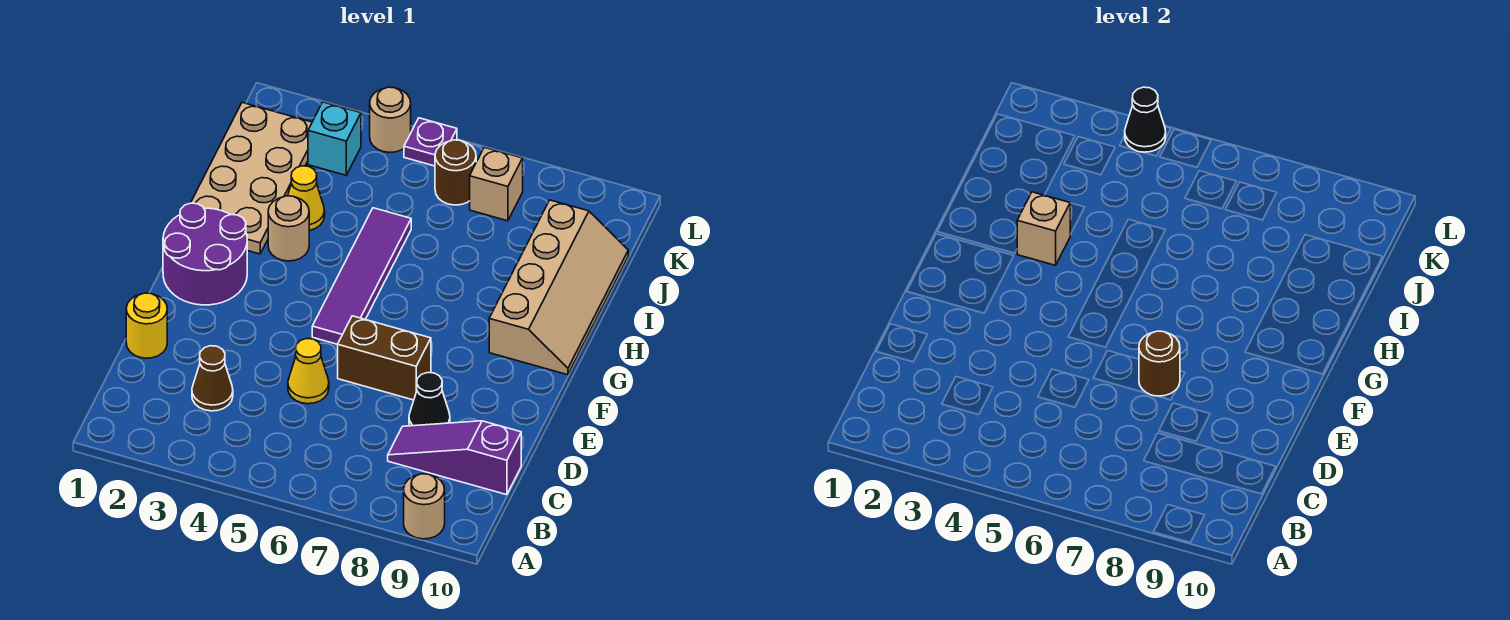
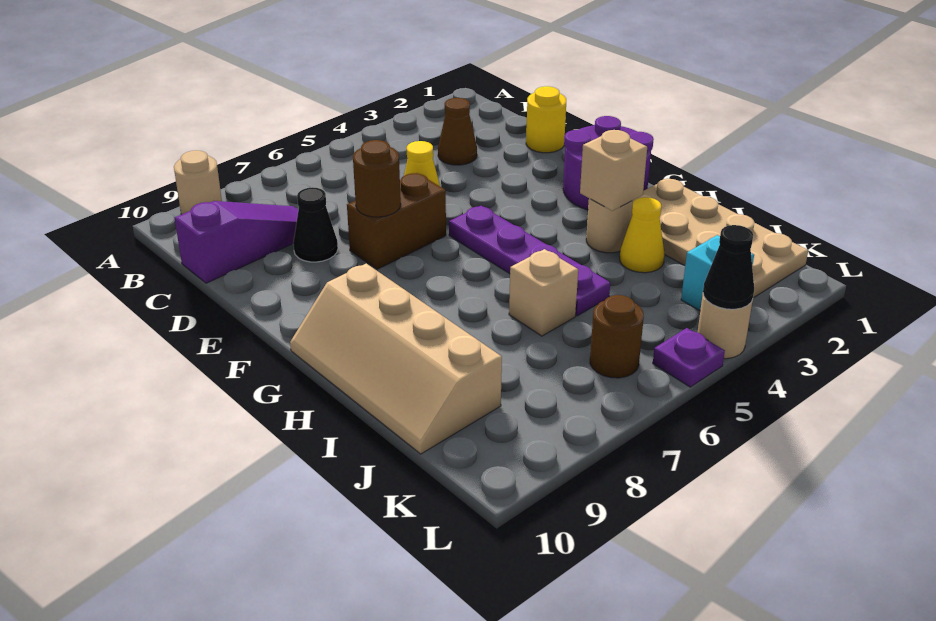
purple tile F5:I5 level 1 -> purple plate F5:I5 level 1
tan brick K7 level 1 -> tan brick I6 level 1

